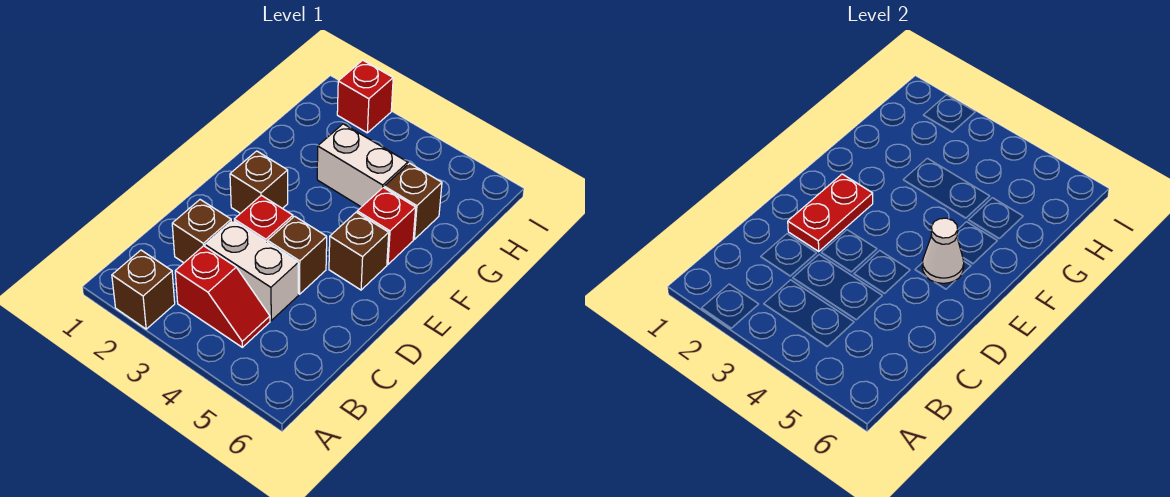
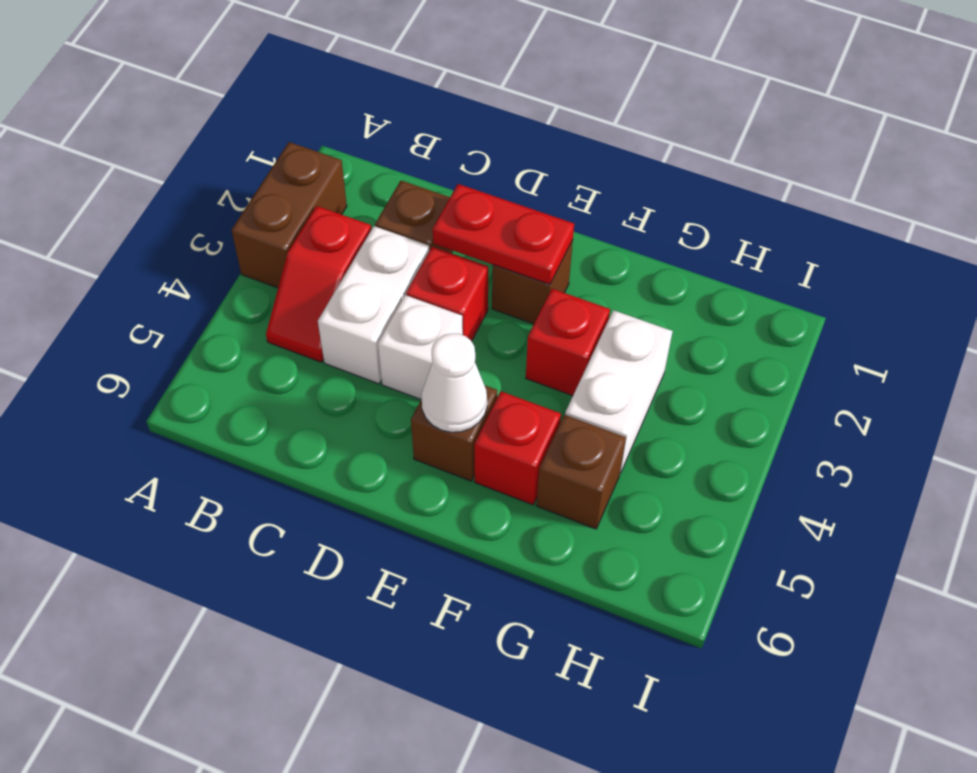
brown brick A2 level 1 -> brown brick A2:A3 level 1
brown brick D4 level 1 -> white brick D4 level 1
red brick I2 level 1 -> red brick F3 level 1

